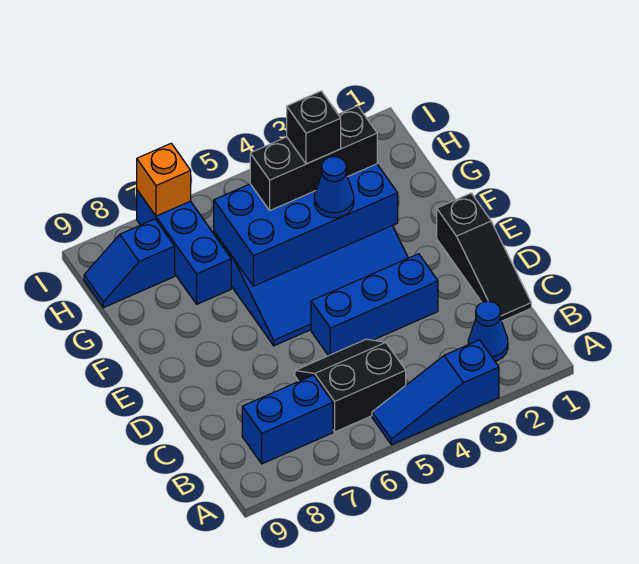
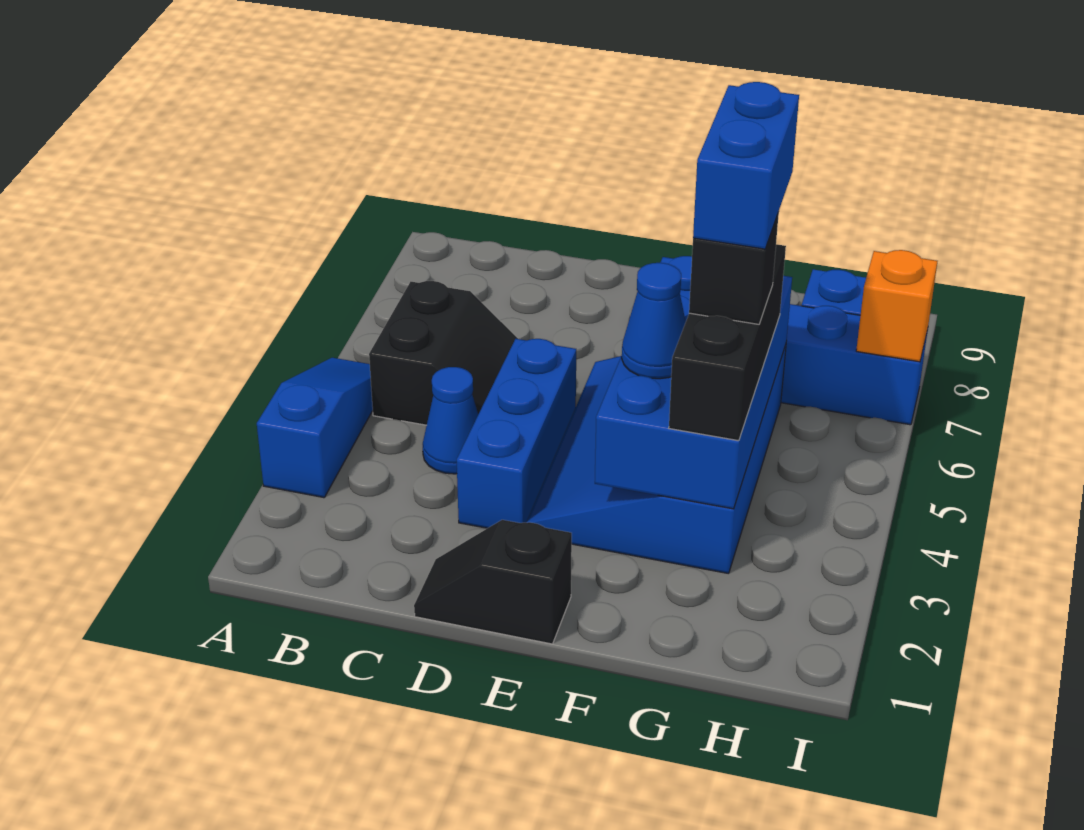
blue cone B2 level 1 -> blue cone C4 level 1
blue brick B7:B8 level 1 -> blue brick G4:G5 level 5
black slope C1:E1 level 1 top E -> black slope D1:E1 level 1 top E

